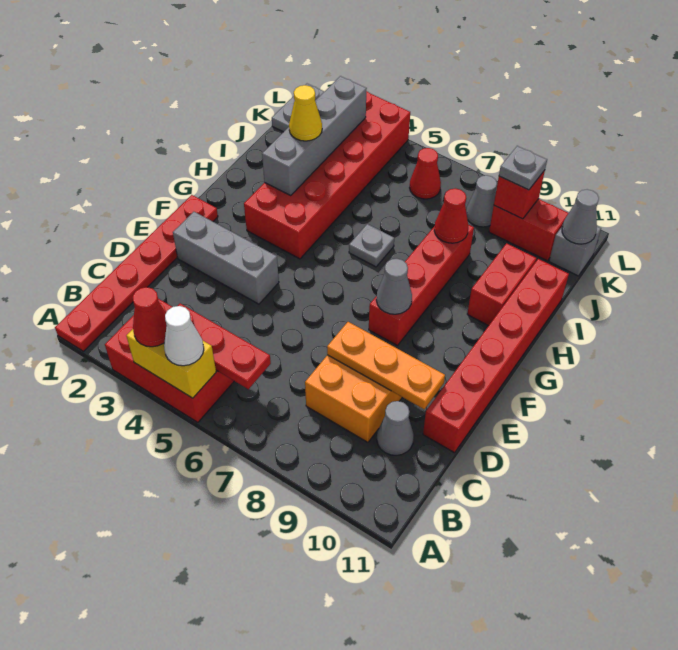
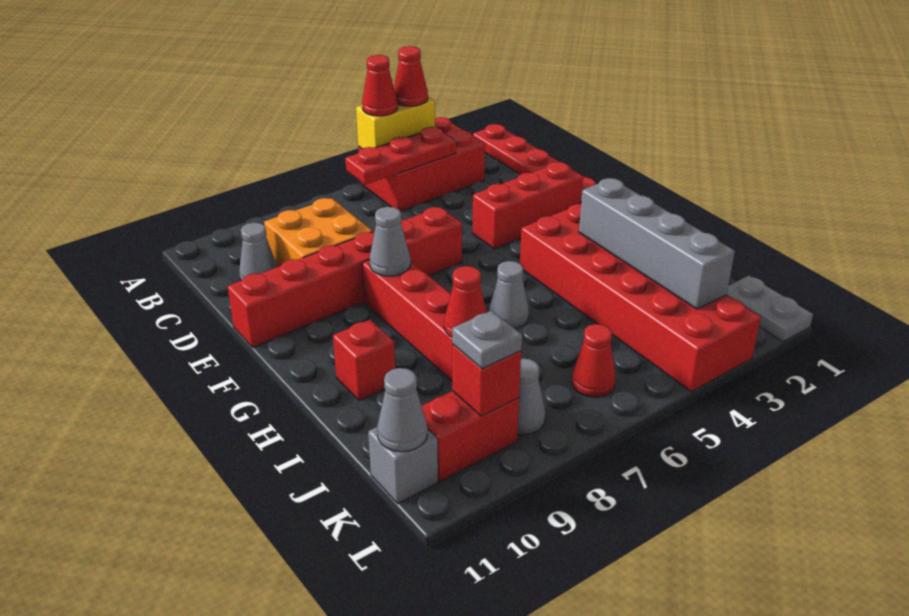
white cone A5 level 3 -> red cone A5 level 3
orange plate D8:D10 level 2 -> none
red brick D11:I11 level 1 -> red brick E6:E11 level 1
grey brick E2:E4 level 1 -> red brick E2:E4 level 1
grey plate H6 level 1 -> grey cone H6 level 1
red brick H10:I10 level 1 -> red brick H10 level 1
yellow cone I3 level 3 -> none

